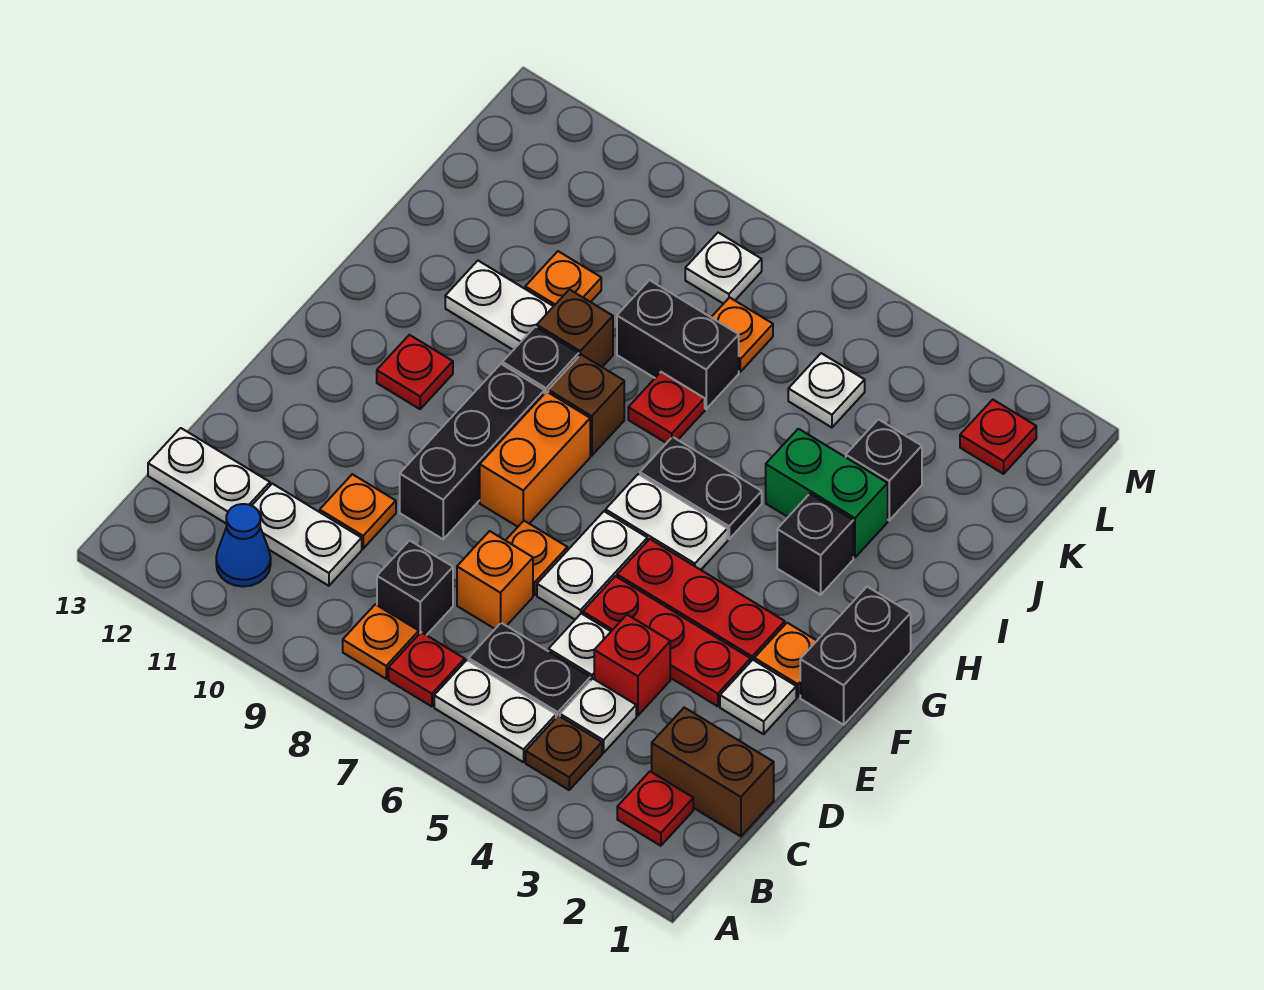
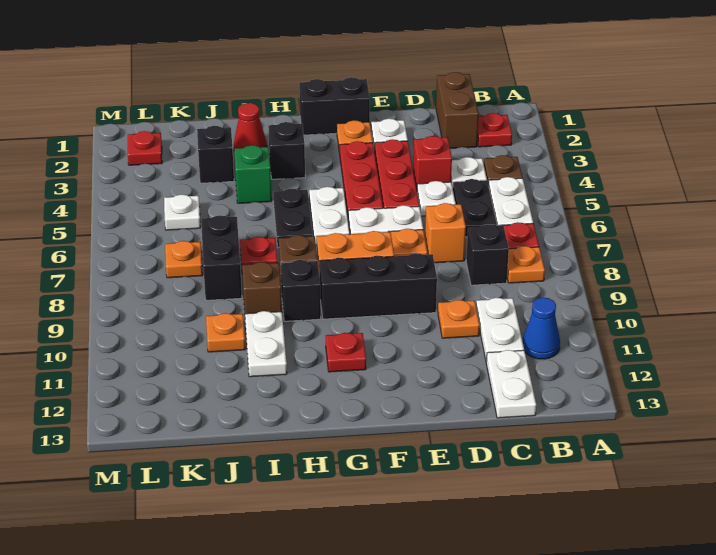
none -> red cone I2 level 1
green brick I3:I4 level 1 -> green brick I4 level 1
white plate L8 level 1 -> none

